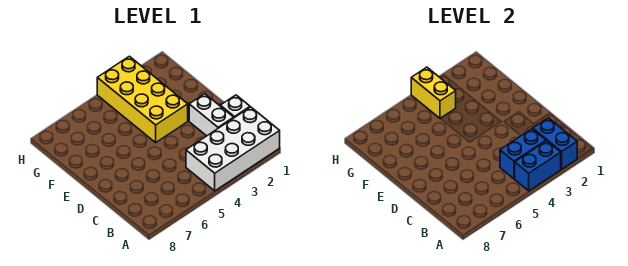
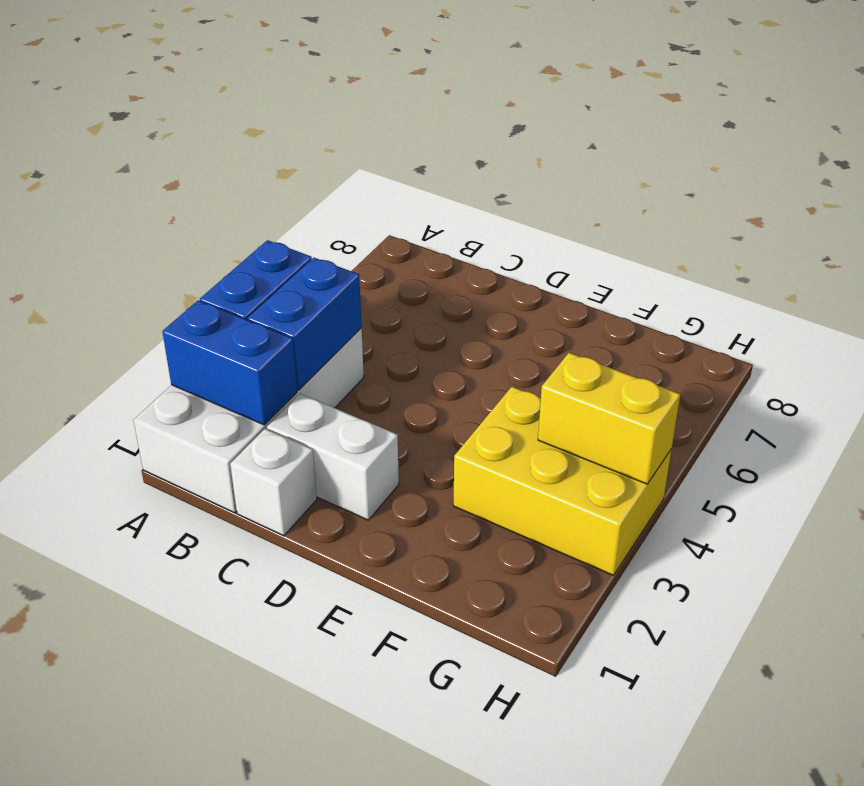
yellow brick E3:H4 level 1 -> yellow brick F3:H4 level 1

